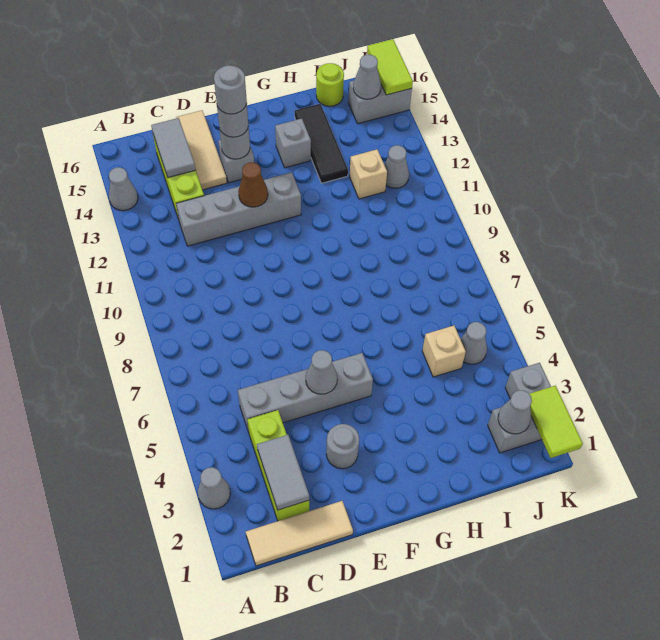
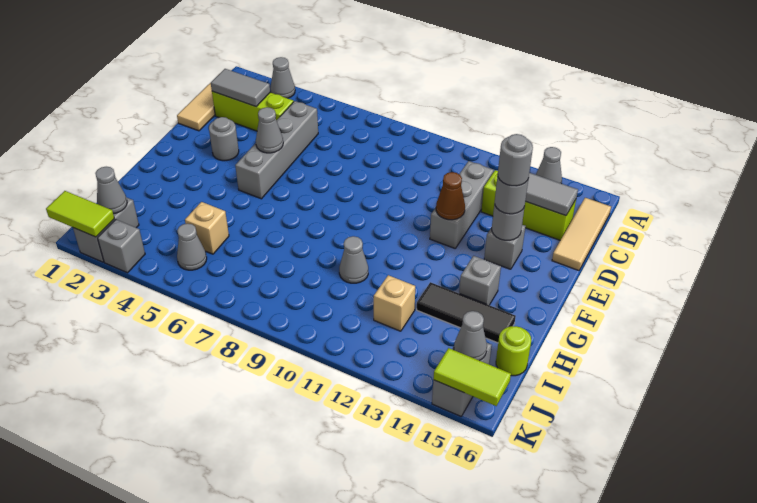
grey brick C12:F12 level 1 -> grey brick C12:E12 level 1
tan tile D14:D16 level 1 -> tan tile B16:D16 level 1
grey cone J12 level 1 -> grey cone H10 level 1

